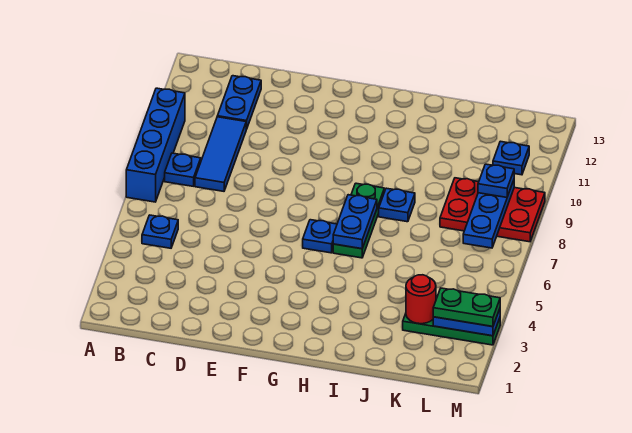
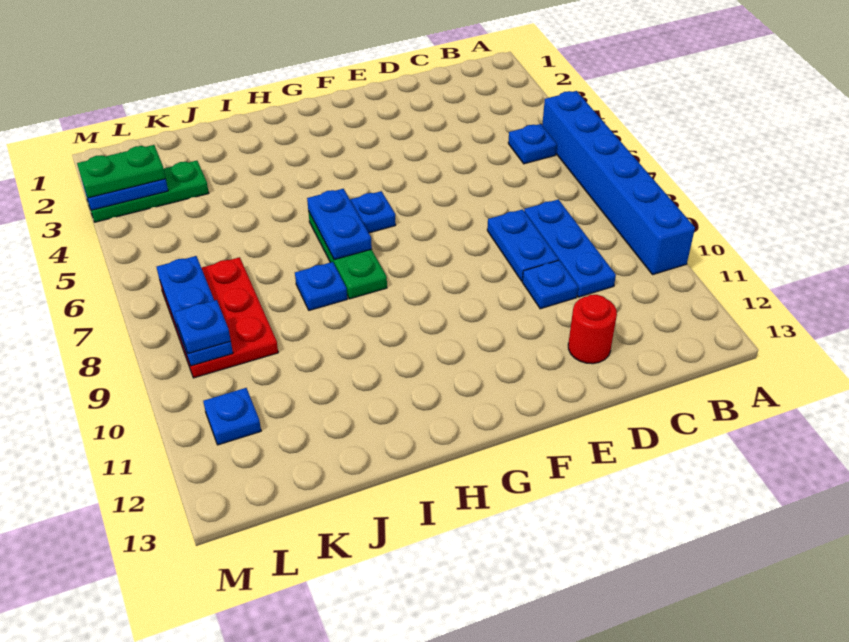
blue brick A7:A10 level 1 -> blue brick A5:A10 level 1
blue plate B8 level 1 -> blue plate D10 level 1
blue tile C8:C10 level 1 -> blue plate C8:C10 level 1
blue plate C11:C12 level 1 -> blue plate D8:D9 level 1
red round brick K3 level 2 -> red round brick D12 level 1
red plate K8:M9 level 1 -> red plate K7:L9 level 1

